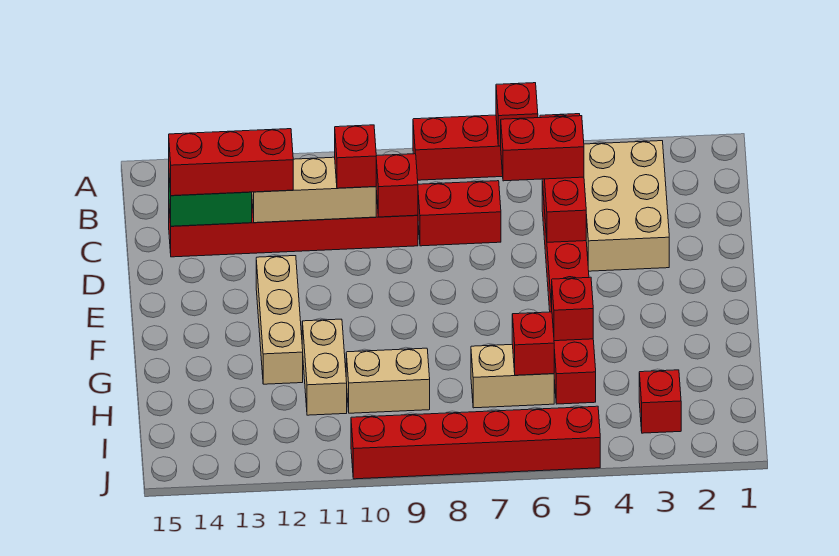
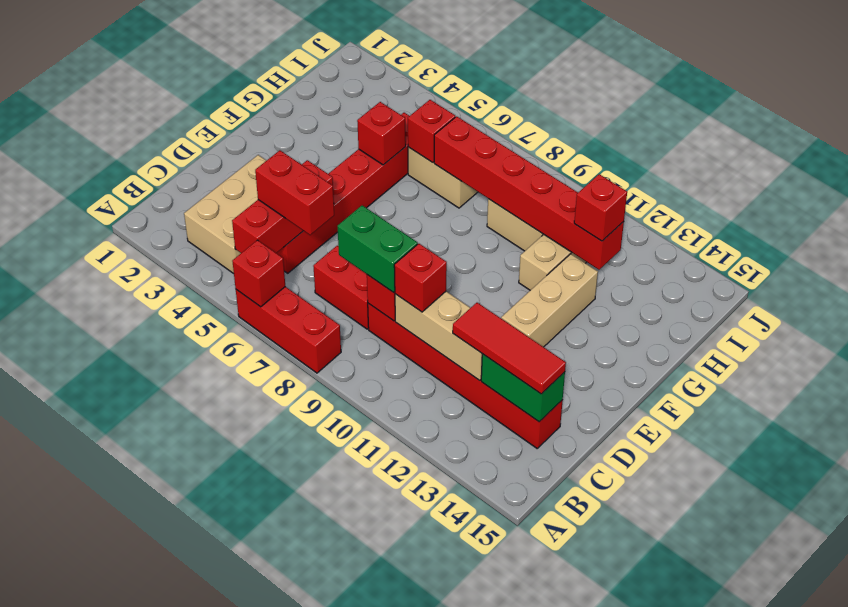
none -> green brick C8:C9 level 3
red brick C12:C14 level 3 -> red tile C12:C14 level 3
red brick I3 level 1 -> red brick H12 level 3
red brick J5:J10 level 1 -> red brick H7:H12 level 2

